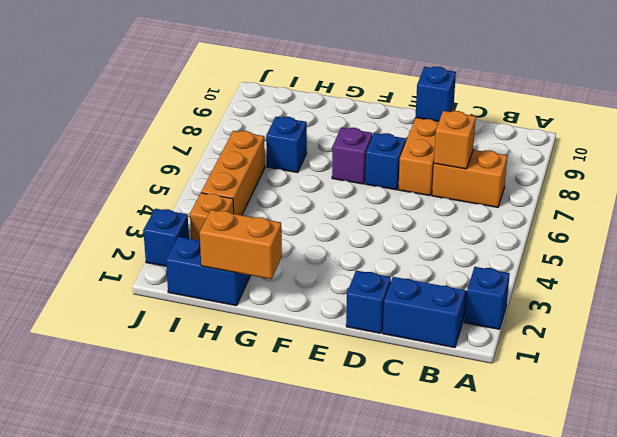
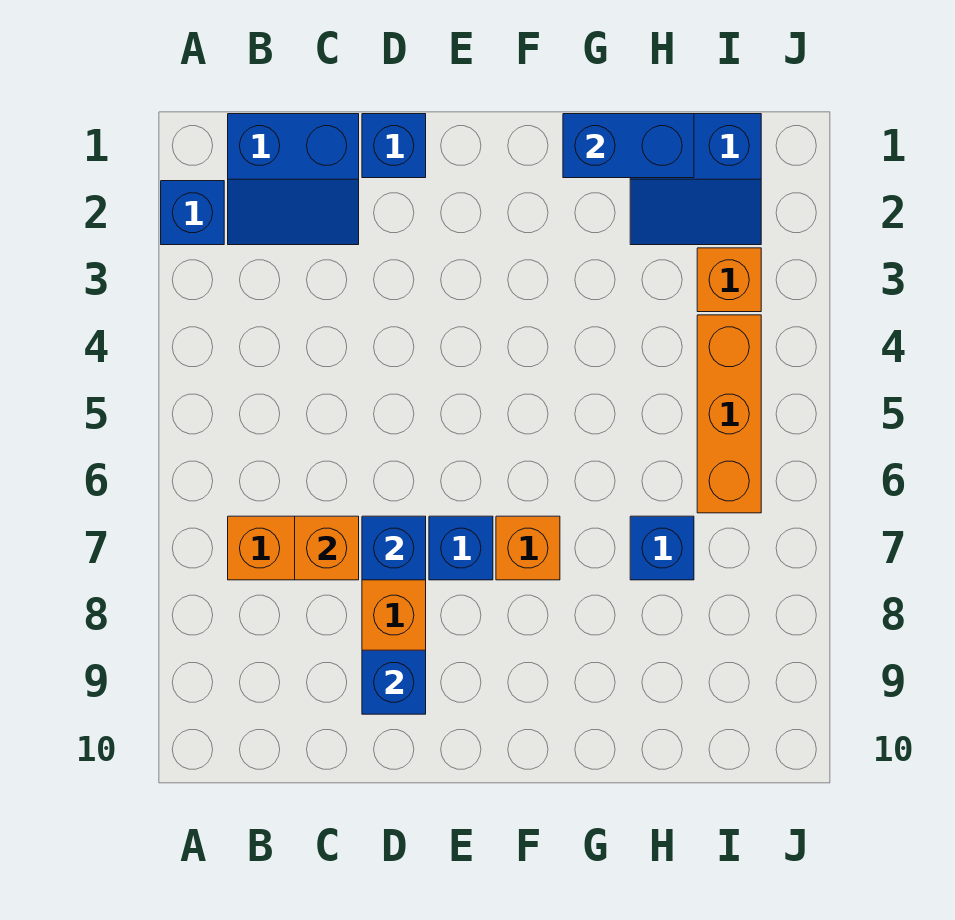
purple brick F7 level 1 -> orange brick F7 level 1
orange brick G1:H1 level 2 -> blue brick G1:H1 level 2
blue brick J2 level 1 -> blue brick D7 level 2

